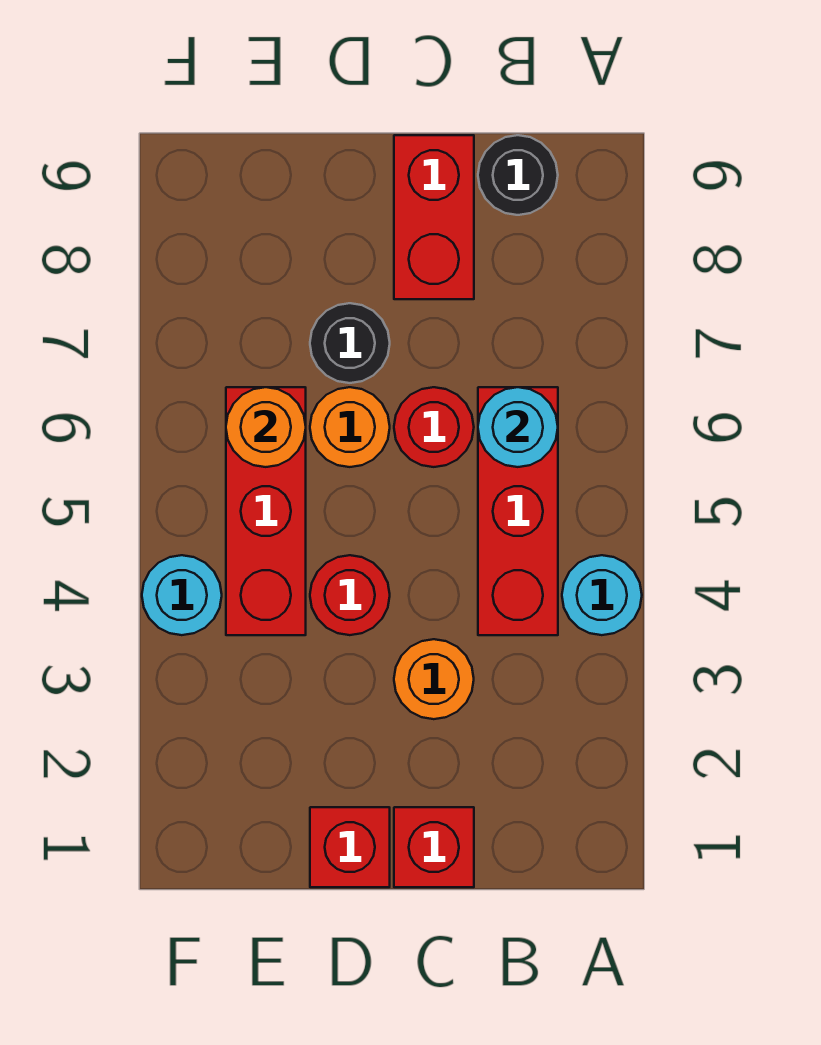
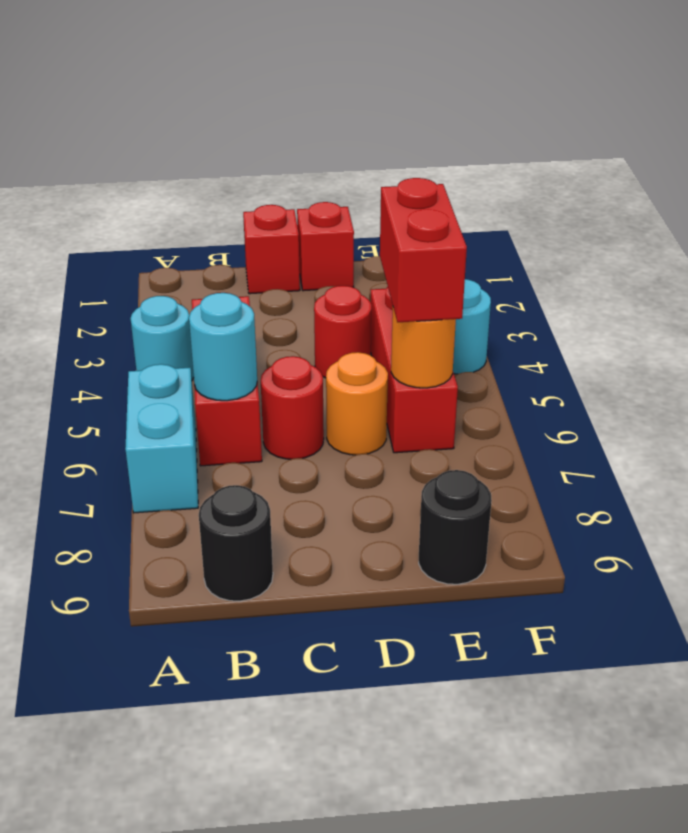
none -> cyan brick A6:A7 level 1
orange round brick C3 level 1 -> none
red brick C8:C9 level 1 -> red brick E5:E6 level 3
black round brick D7 level 1 -> black round brick E9 level 1

